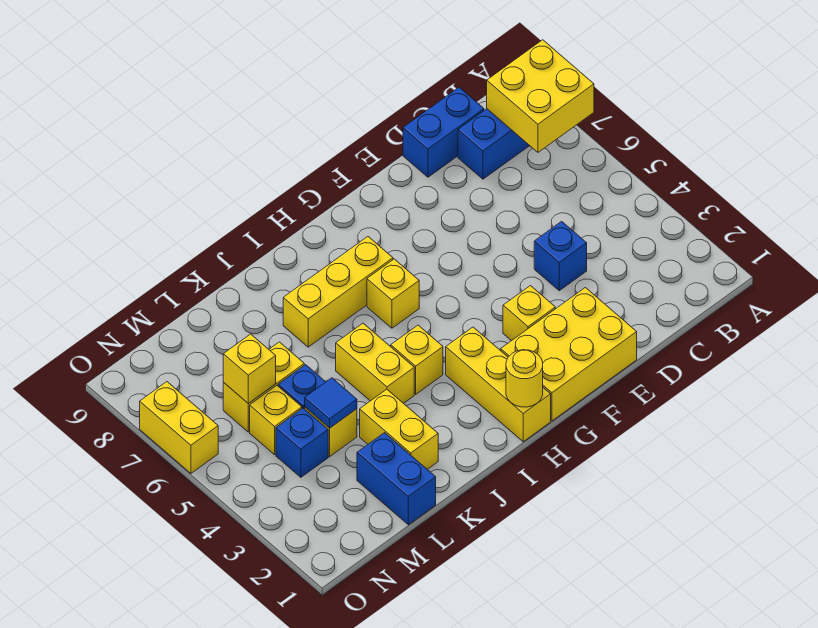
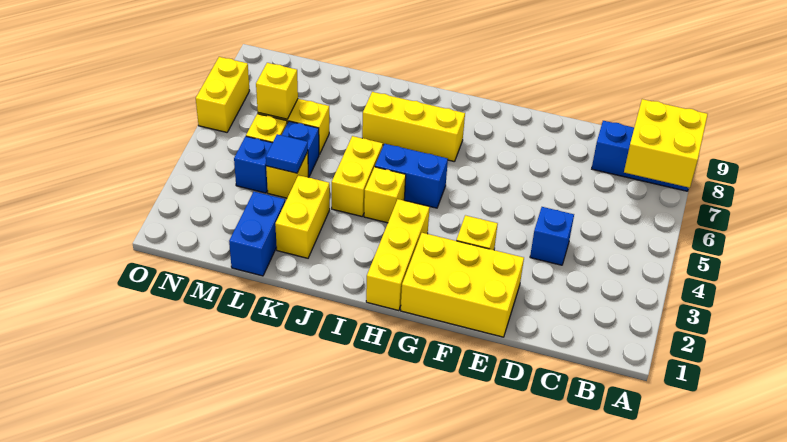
blue brick C9:D9 level 1 -> blue brick H5:I5 level 1
yellow round brick H1 level 2 -> none
yellow brick H6 level 1 -> none

